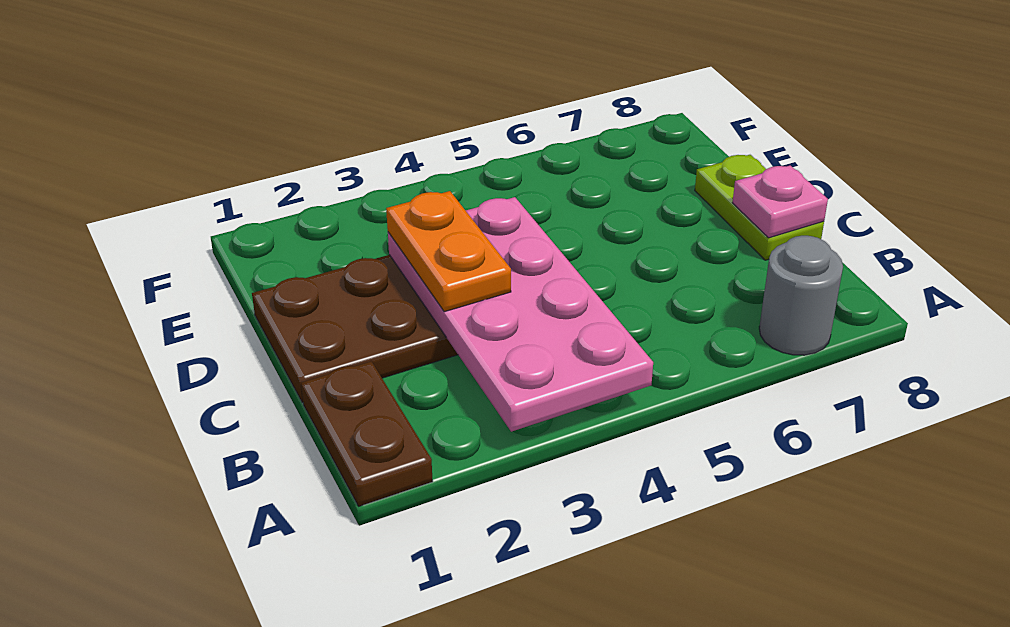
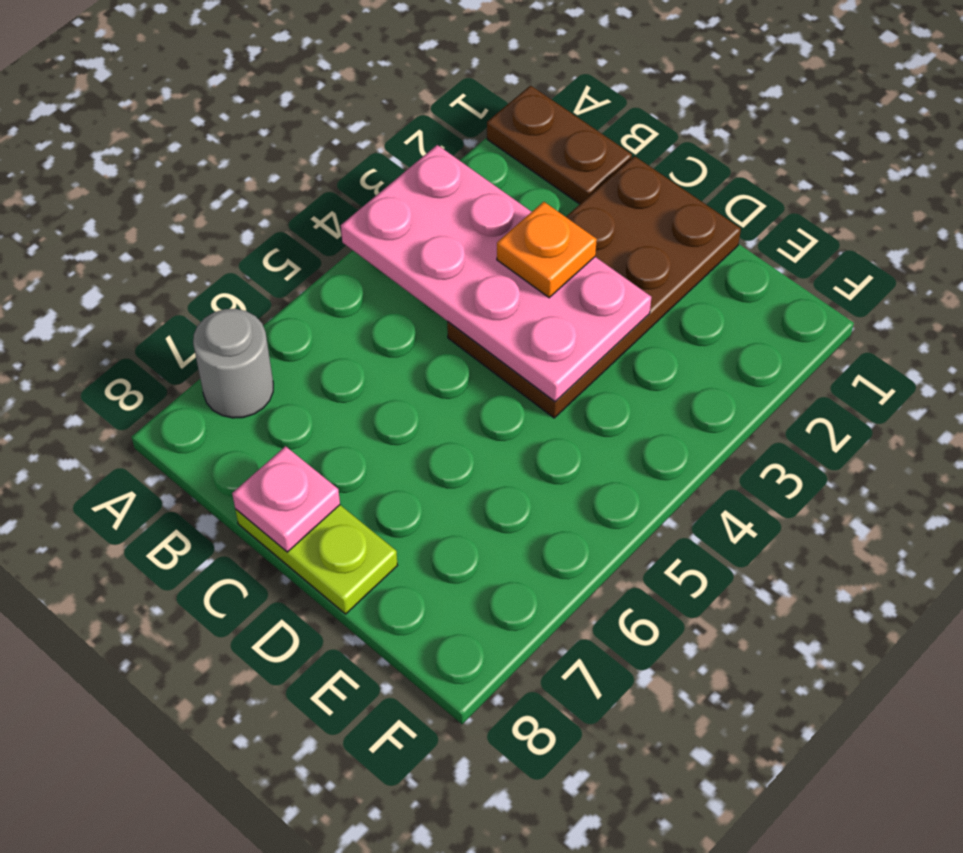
orange plate C3:D3 level 3 -> orange plate C3 level 3

